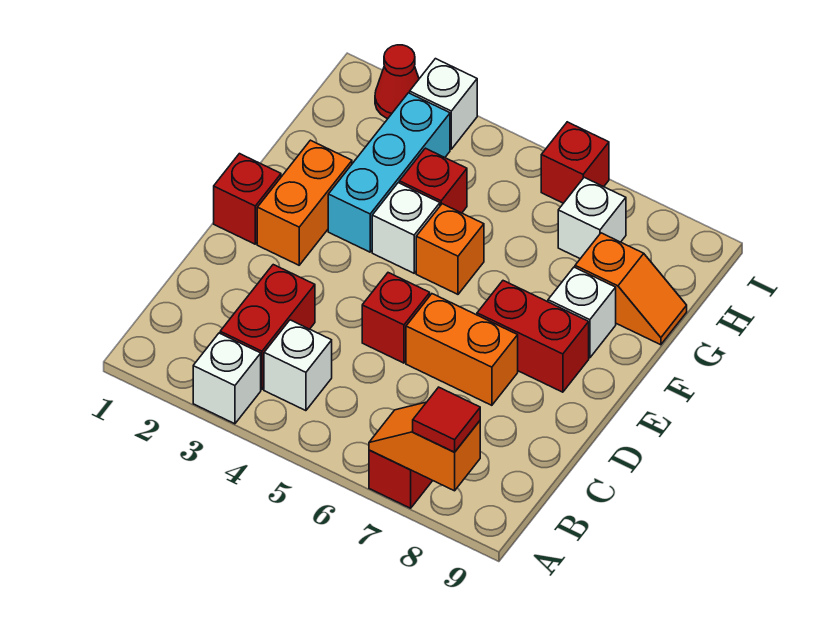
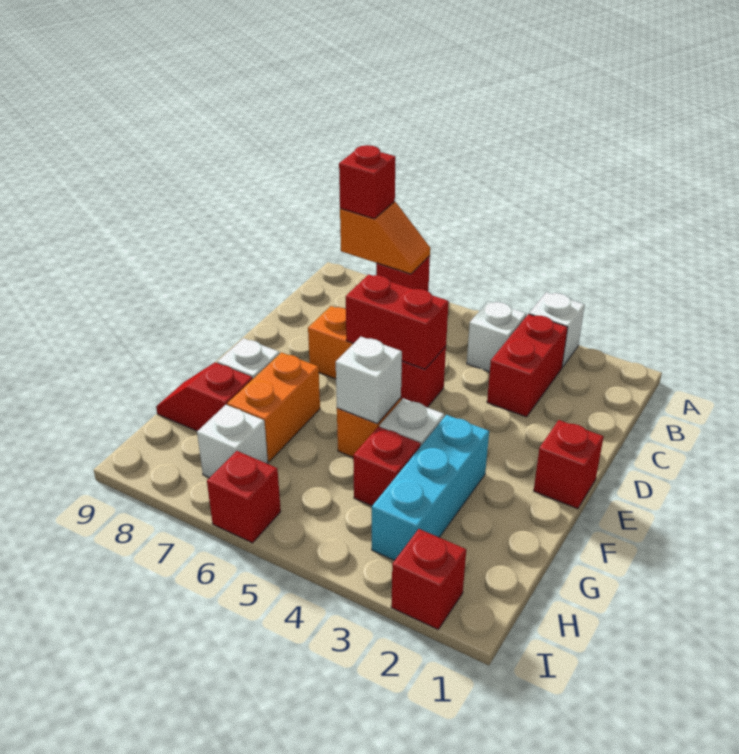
red tile A8 level 3 -> red brick A8 level 3
orange brick E2:F2 level 1 -> orange brick F7:G7 level 1
red brick E7:E8 level 1 -> red brick D5:D6 level 2
orange slope G8:G9 level 1 top 8 -> red slope G8:G9 level 1 top 8
red cone I2 level 1 -> red brick I2 level 1
white brick I3 level 1 -> white brick F5 level 2

